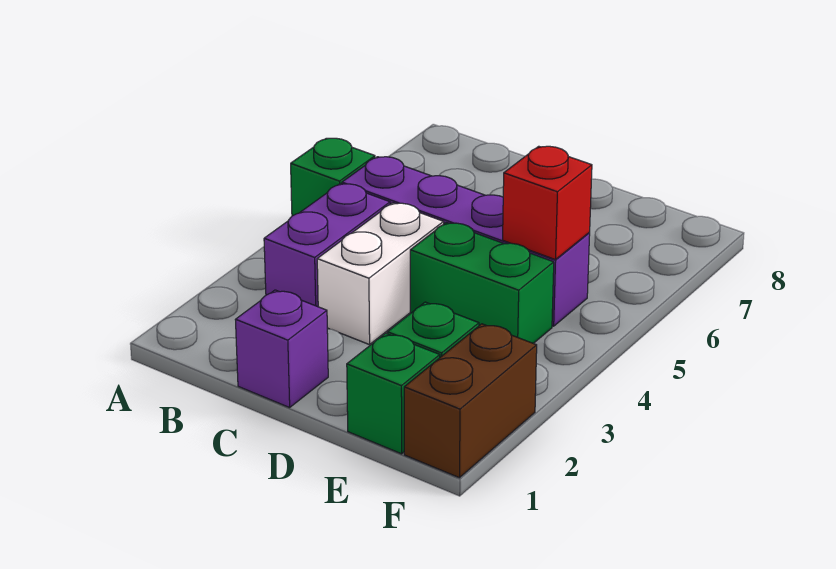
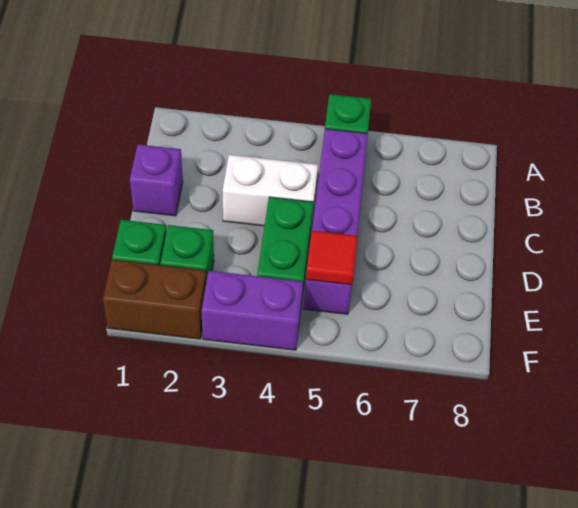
purple brick B3:B4 level 1 -> purple brick F3:F4 level 1
red brick E5 level 2 -> red tile E5 level 2

